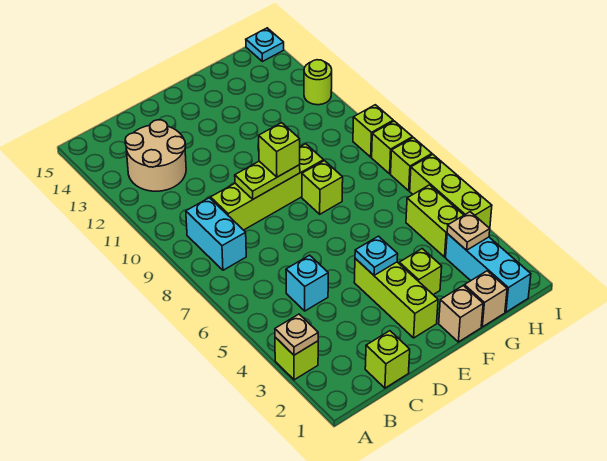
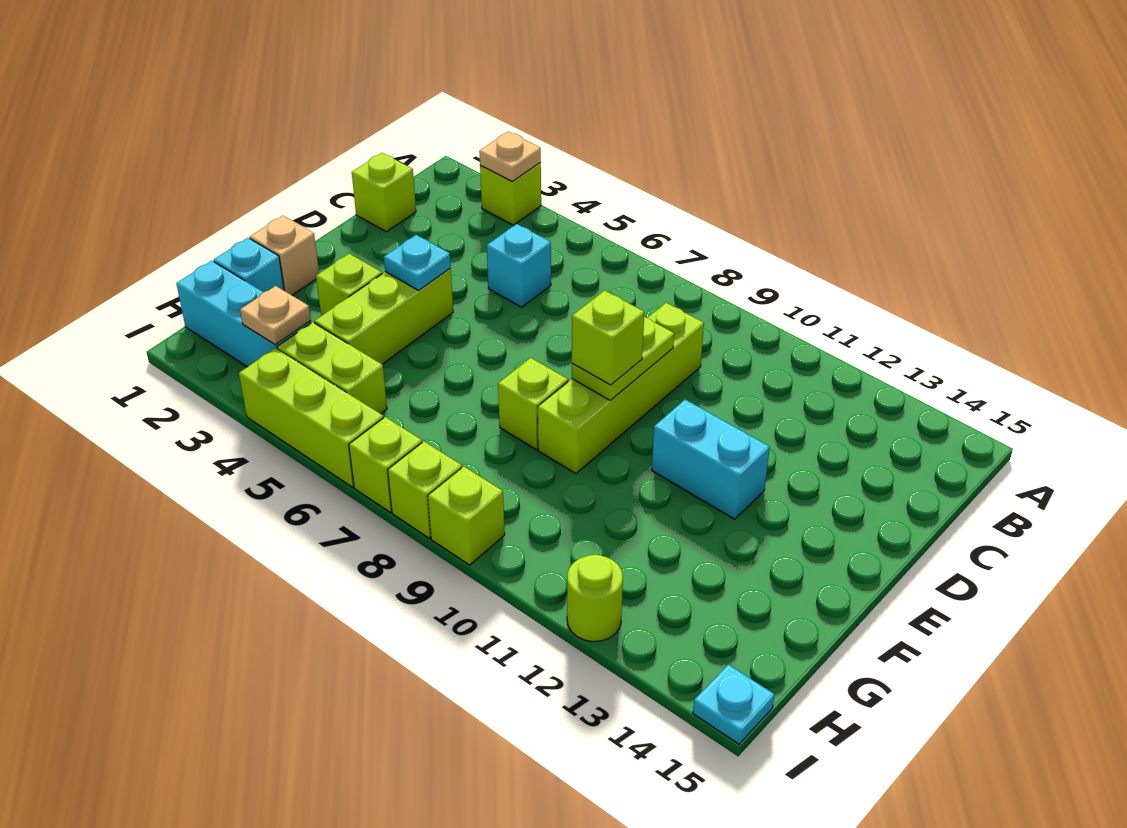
cyan brick B8:B9 level 1 -> cyan brick E11:E12 level 1
tan round brick B12:C13 level 1 -> none
lime brick E2:E4 level 1 -> lime brick E4:G4 level 1
tan brick G1 level 1 -> cyan brick G1 level 1

